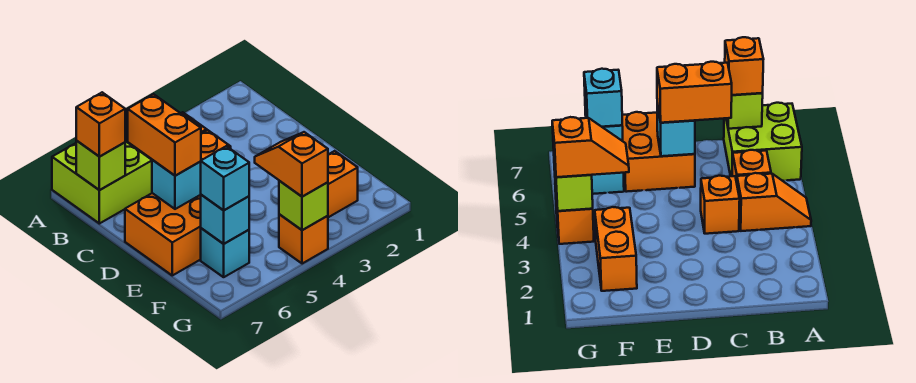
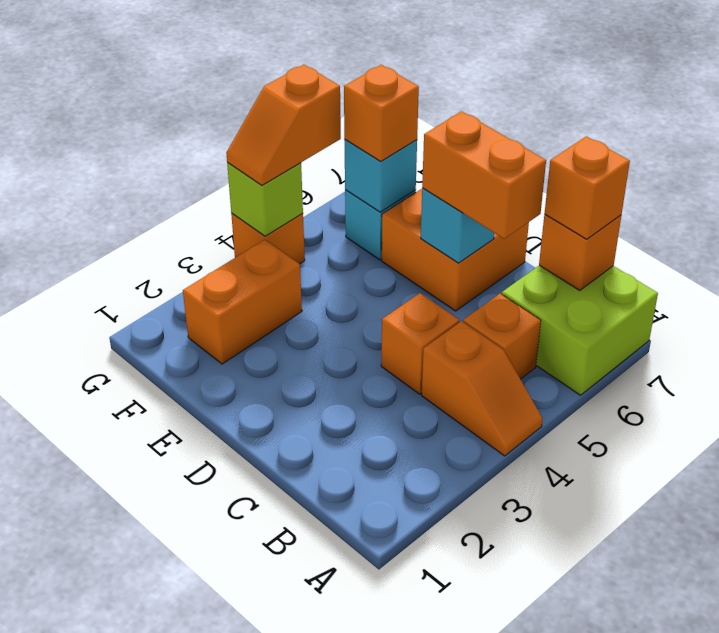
lime brick B7 level 2 -> orange brick B7 level 2
orange slope F4:G4 level 3 top G -> orange slope G4:G5 level 3 top 5
cyan brick F6 level 3 -> orange brick F6 level 3

